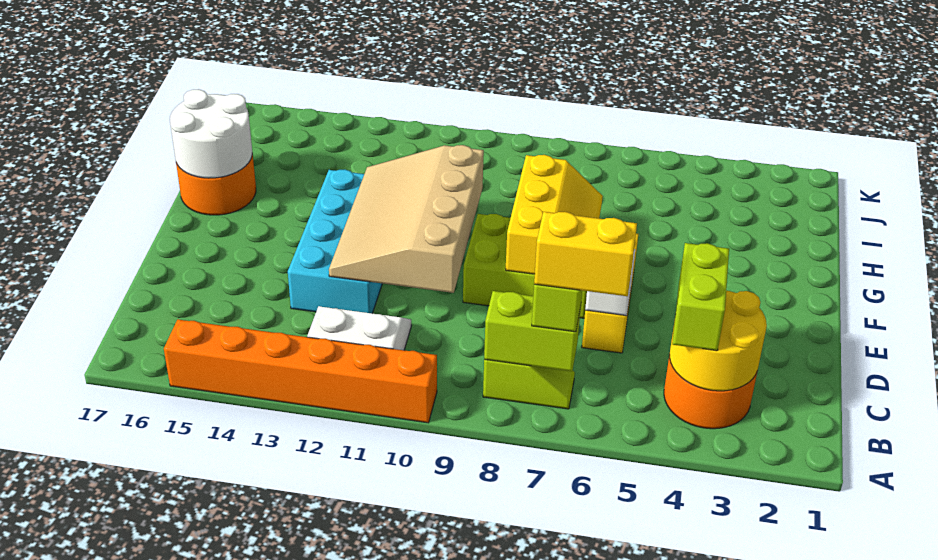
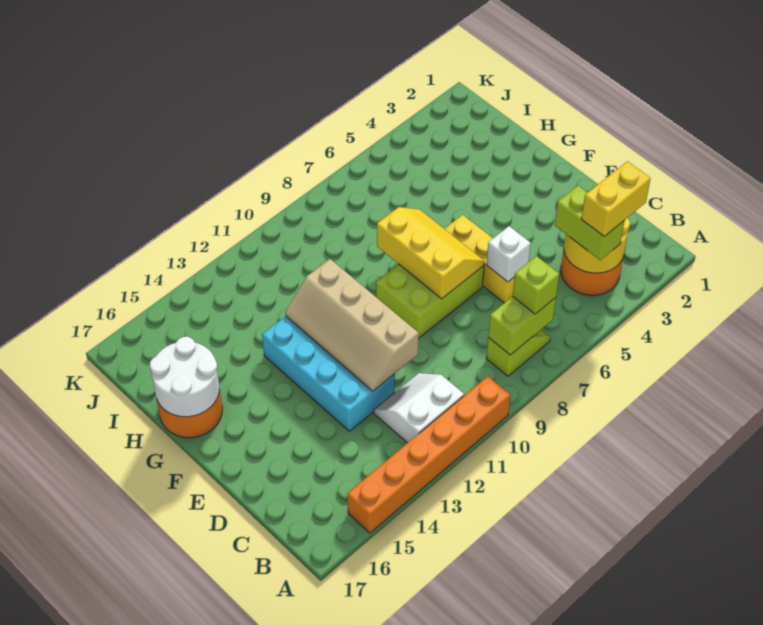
yellow brick B6:B7 level 4 -> yellow brick B3:B4 level 4
tan slope D10:G12 level 2 top 10 -> tan slope D11:G12 level 2 top 11

